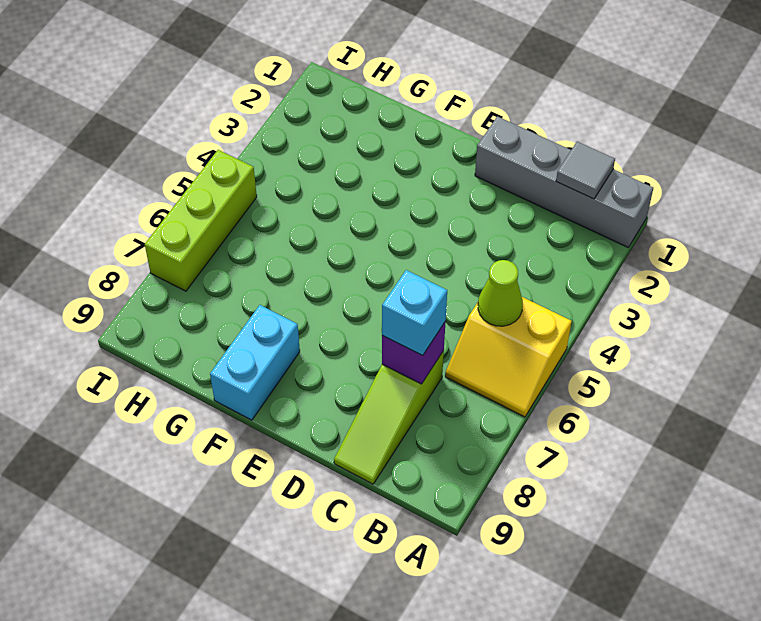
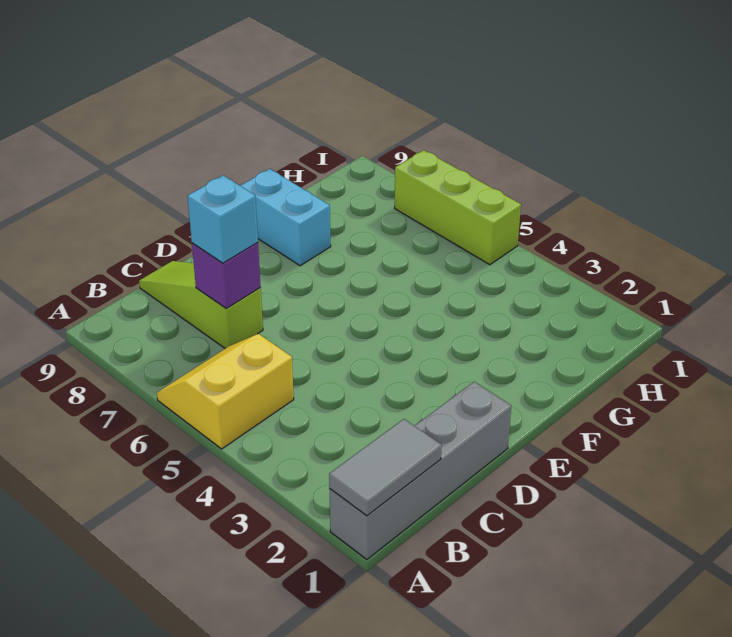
grey tile B1 level 2 -> grey tile A1:B1 level 2
lime cone B5 level 2 -> none

